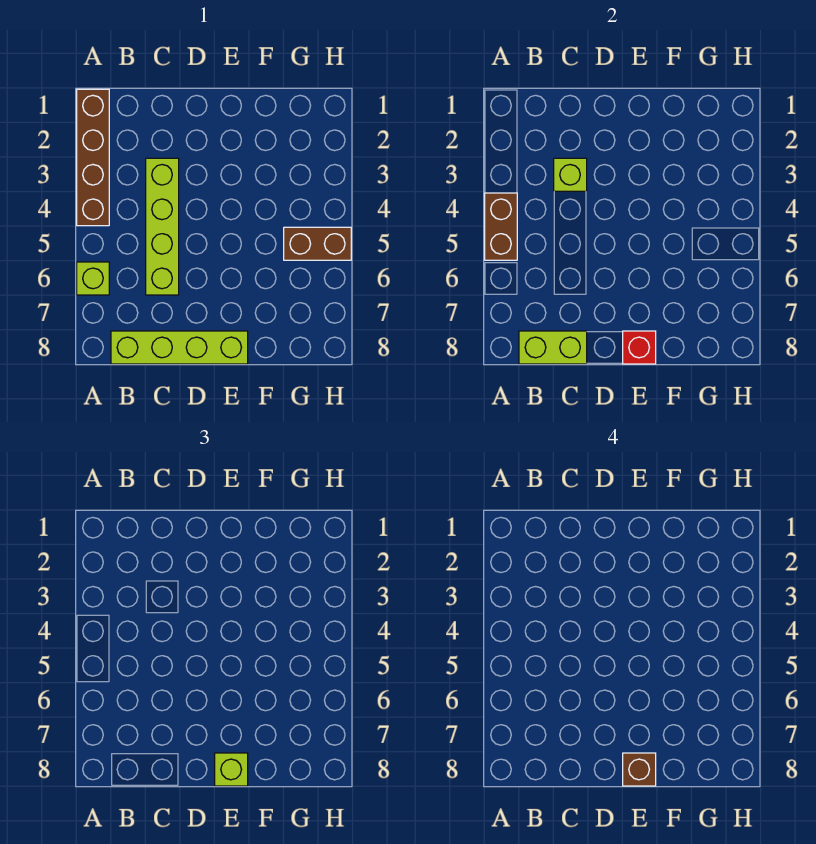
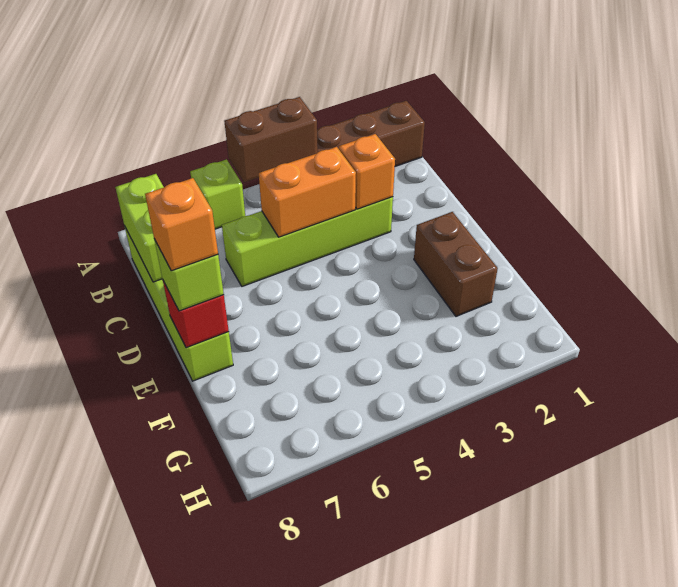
lime brick C3 level 2 -> orange brick C3 level 2
none -> orange brick C4:C5 level 2
brown brick E8 level 4 -> orange brick E8 level 4
brown brick G5:H5 level 1 -> brown brick E2:F2 level 1

